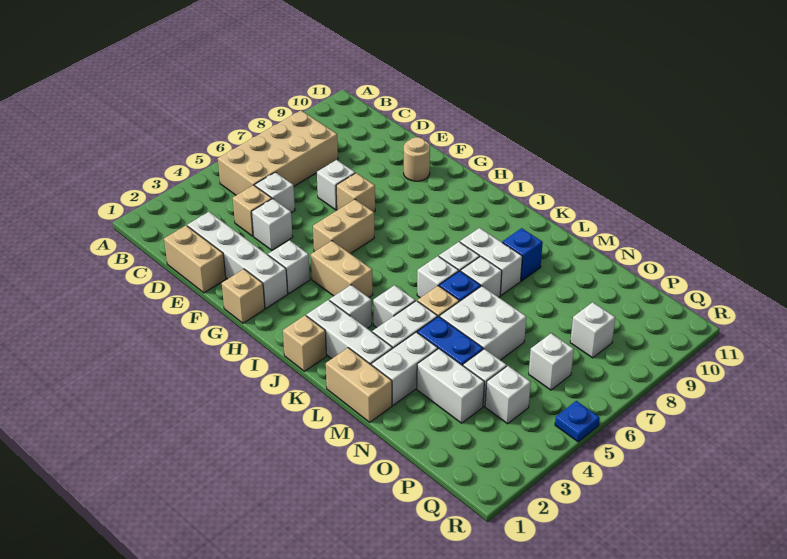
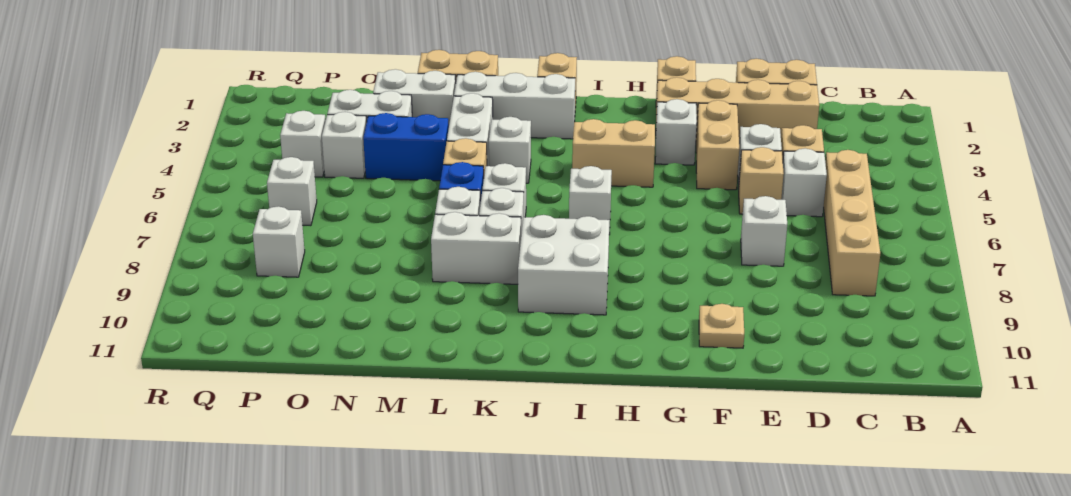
tan brick B5:C8 level 1 -> tan brick C5:C8 level 1
white brick D2:G2 level 1 -> tan brick D2:G2 level 1
tan brick F7 level 1 -> tan brick E5 level 1
tan round brick F10 level 1 -> tan plate F10 level 1
tan brick G5:G6 level 1 -> tan brick F3:F4 level 1
white brick J3 level 1 -> white brick I6 level 1
blue brick L9 level 1 -> none
white brick M2:M3 level 1 -> white brick M2:N2 level 1
white brick M5:N6 level 1 -> white brick I8:J9 level 1
blue plate R5 level 1 -> none

